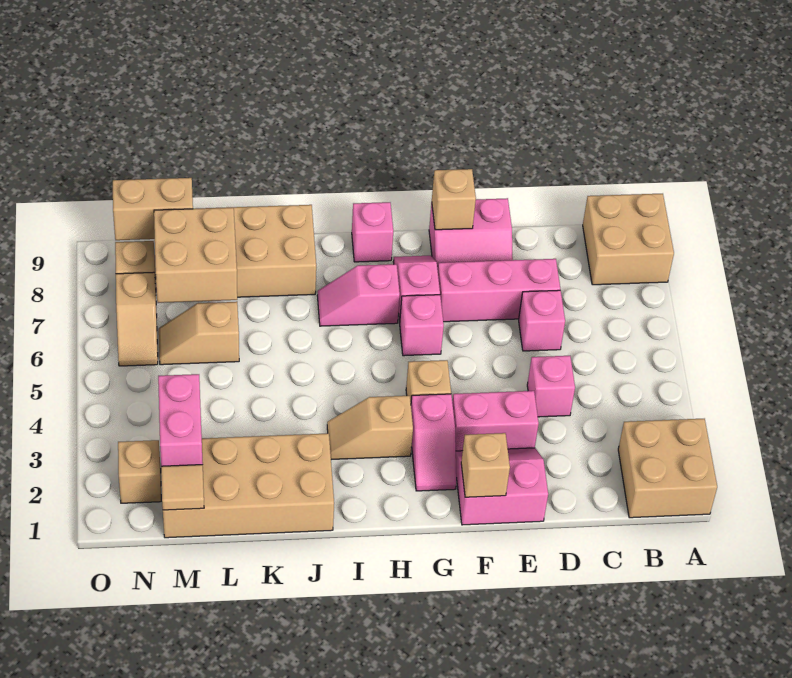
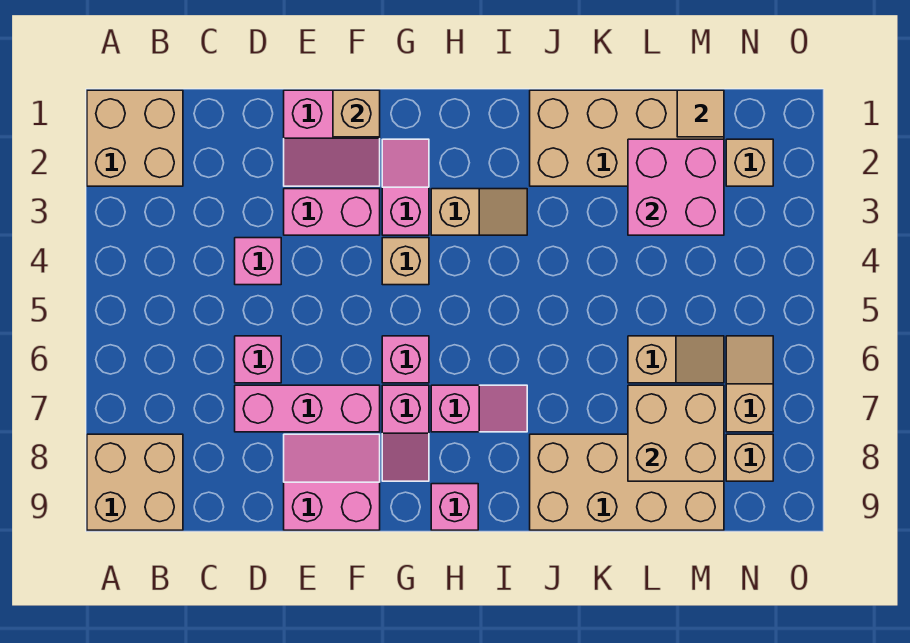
tan brick F9 level 2 -> none
pink brick M2:M3 level 2 -> pink brick L2:M3 level 2
tan brick M9:N9 level 2 -> none

